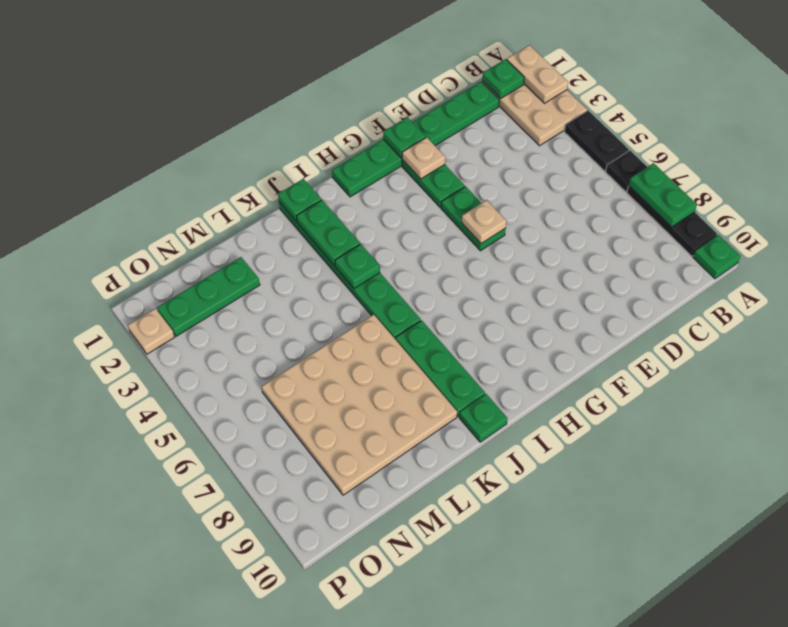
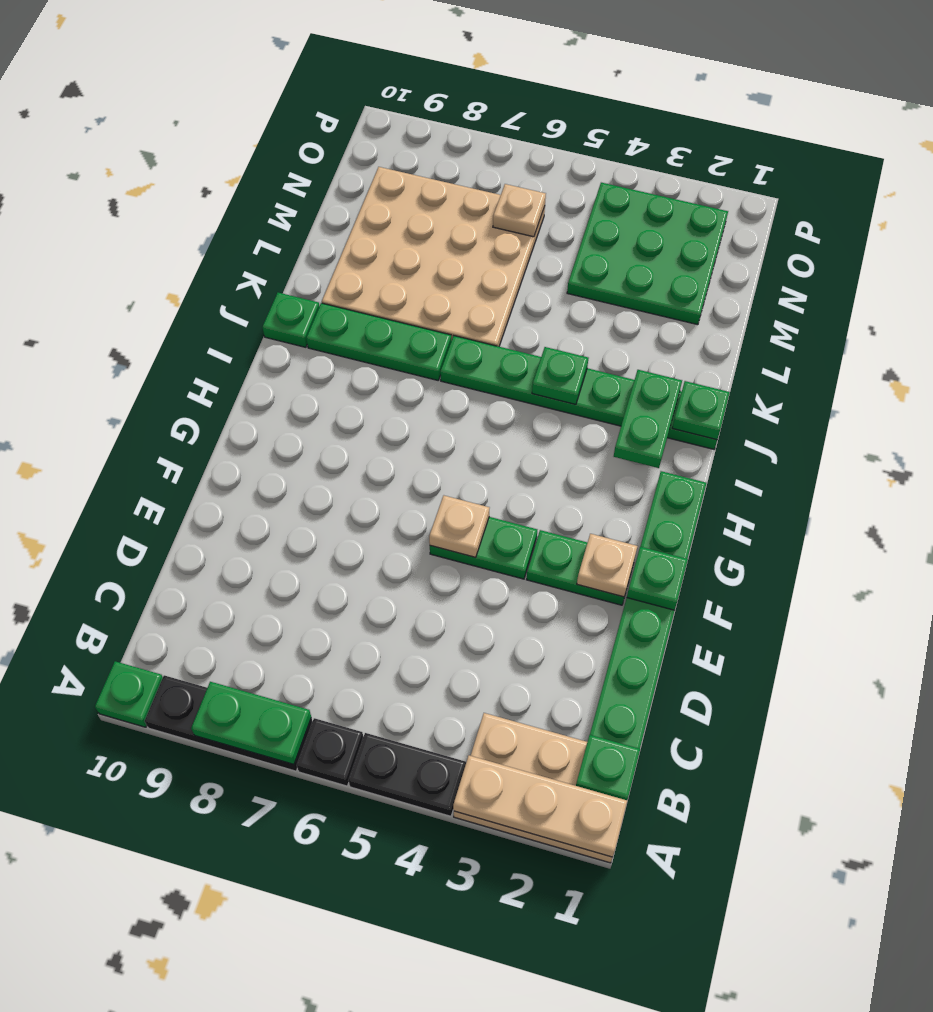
tan plate A1:A2 level 2 -> tan plate A1:A3 level 2
green plate J2:J3 level 2 -> green plate I2:J2 level 2
green plate M2:O2 level 1 -> green plate M2:O4 level 1
tan plate P2 level 1 -> tan plate N6 level 2

